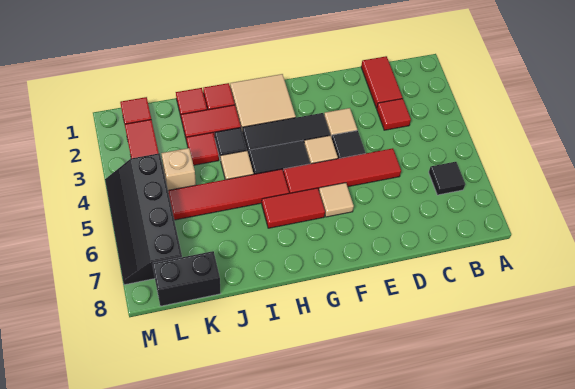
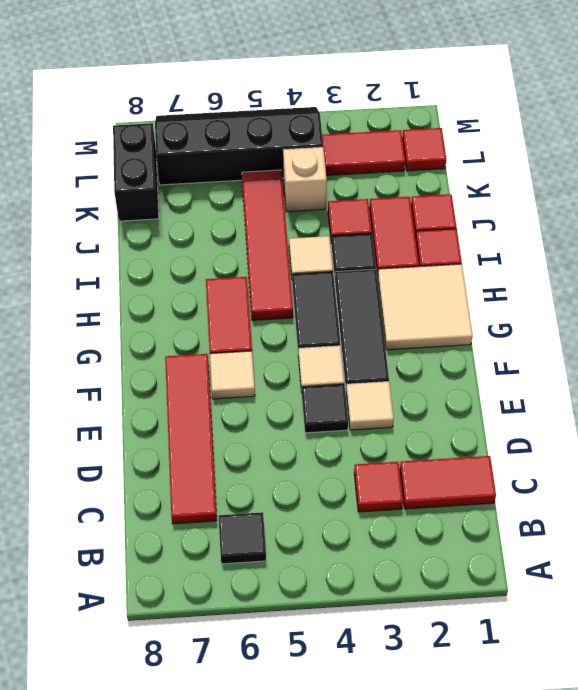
red tile D5:G5 level 1 -> red tile C7:F7 level 1

